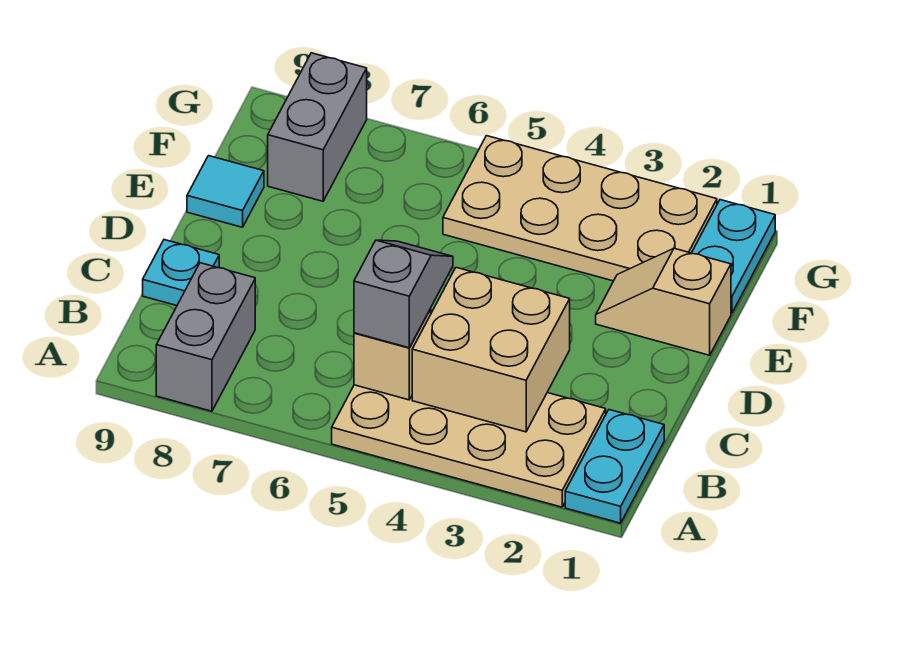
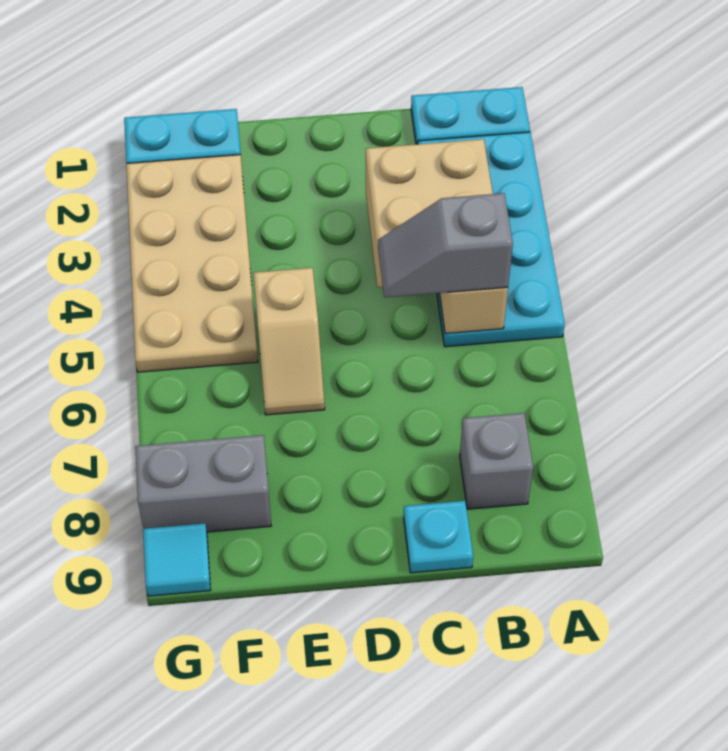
tan plate A2:B5 level 1 -> cyan plate A2:B5 level 1
grey brick A8:B8 level 1 -> grey brick B8 level 1
tan slope E1:E2 level 1 top 1 -> tan slope E5:E6 level 1 top 5
cyan tile E9 level 1 -> cyan tile G9 level 1

